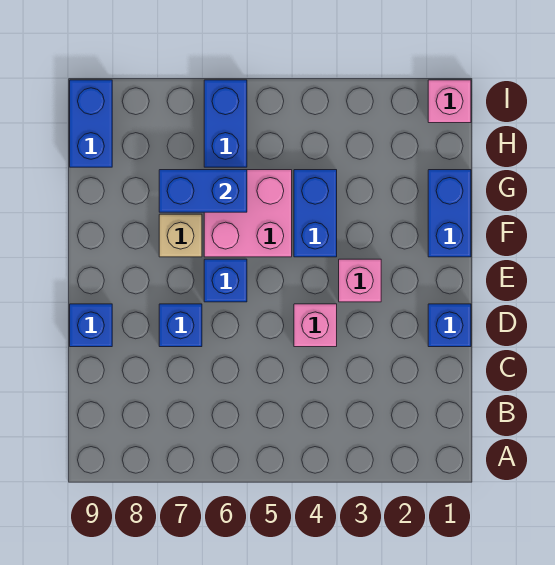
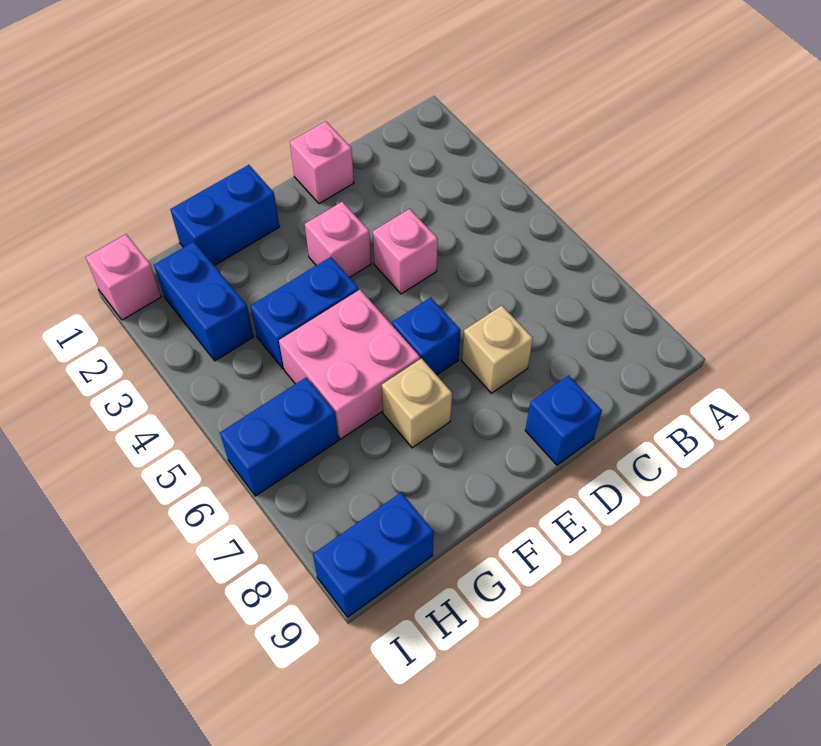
blue brick D1 level 1 -> pink brick D1 level 1
blue brick D7 level 1 -> tan brick D7 level 1
blue brick G6:G7 level 2 -> blue brick H2:H3 level 1

